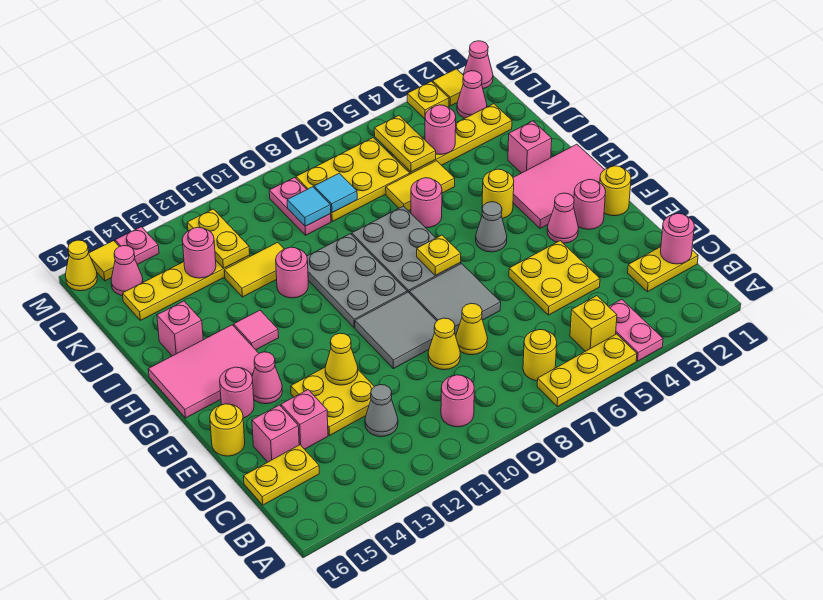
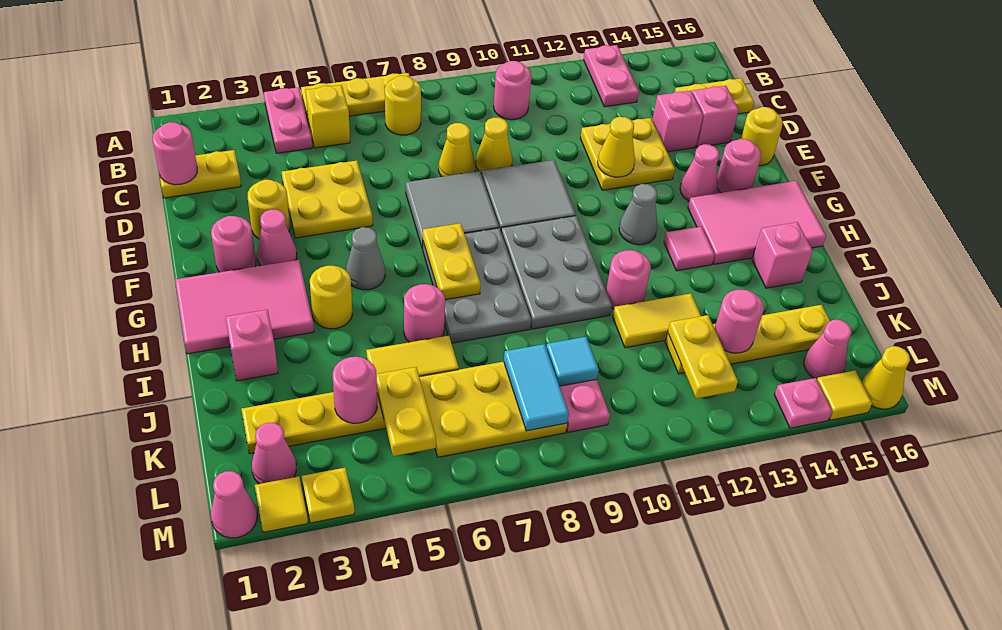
none -> pink plate A13:B13 level 1
grey cone C12 level 1 -> grey cone G12 level 1
yellow round brick F1 level 1 -> yellow round brick E3 level 1
yellow plate G7 level 2 -> yellow plate G7:H7 level 2
cyan tile K8 level 2 -> cyan tile K8:L8 level 2

